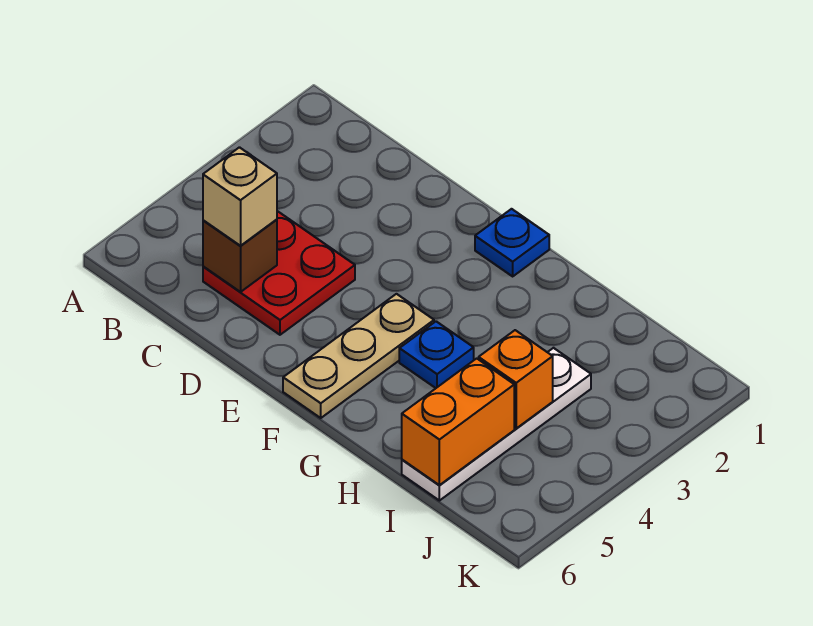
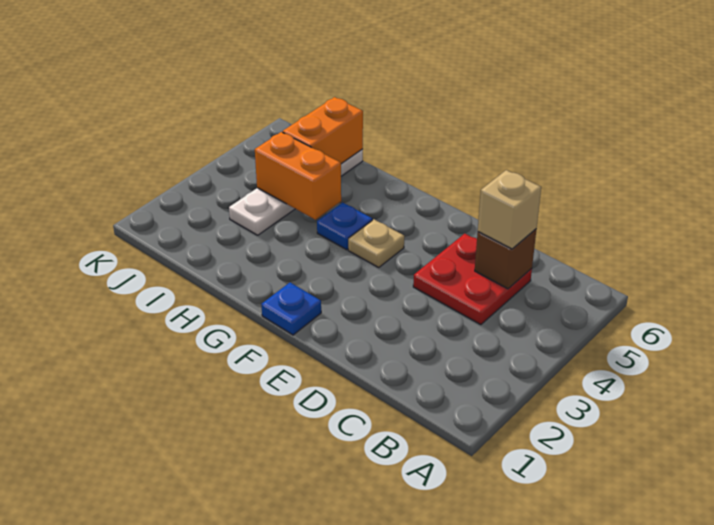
tan plate F4:F6 level 1 -> tan plate F4 level 1
orange brick I4 level 2 -> orange brick H4:I4 level 2

